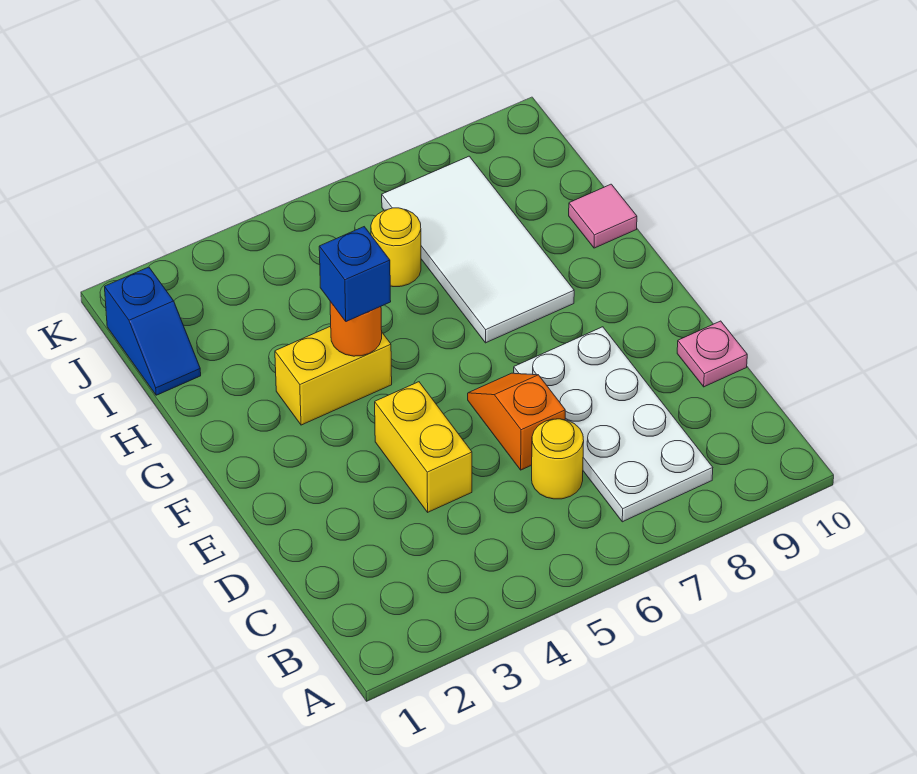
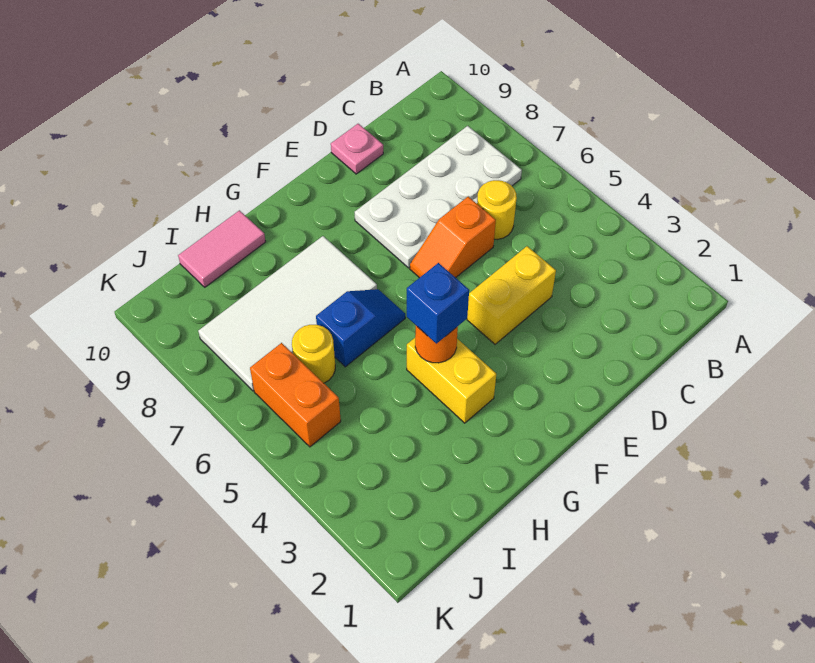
pink tile H10 level 1 -> pink tile H10:I10 level 1
blue slope I1:J1 level 1 top J -> blue slope G6:H6 level 1 top H
none -> orange brick J5:J6 level 1

